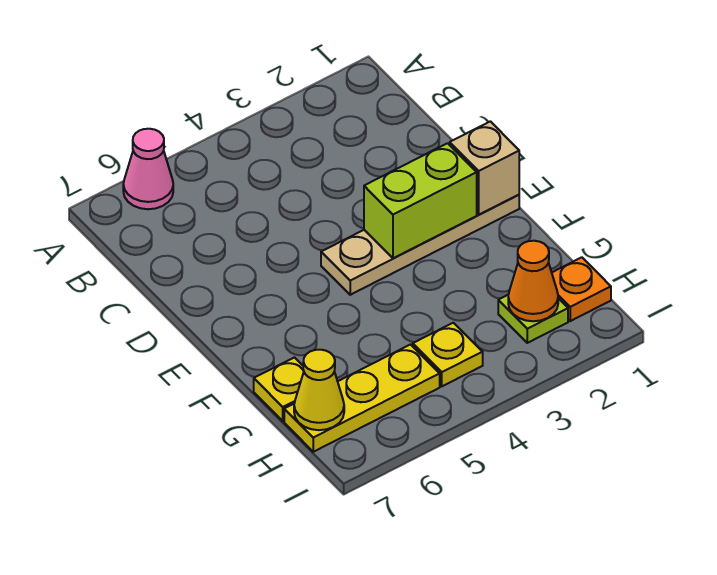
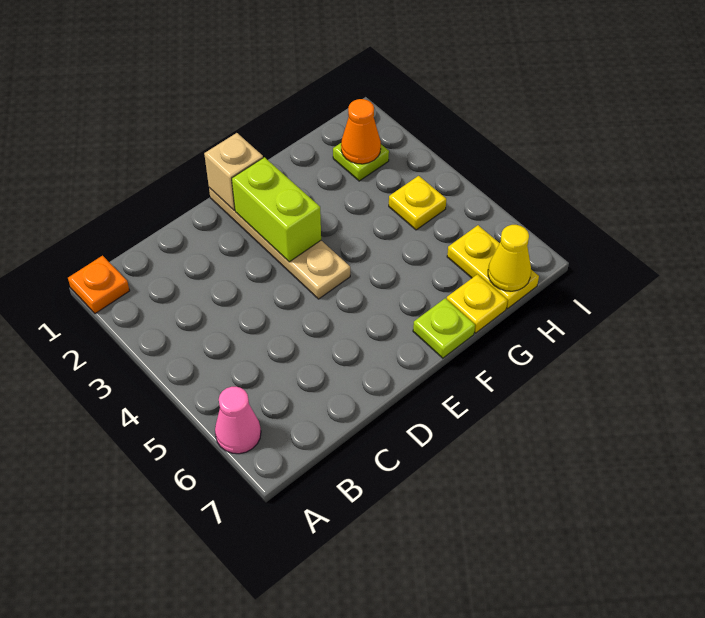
none -> lime plate F7 level 1
orange plate H1 level 1 -> orange plate A1 level 1
yellow plate H5:H7 level 1 -> yellow plate H6:H7 level 1

